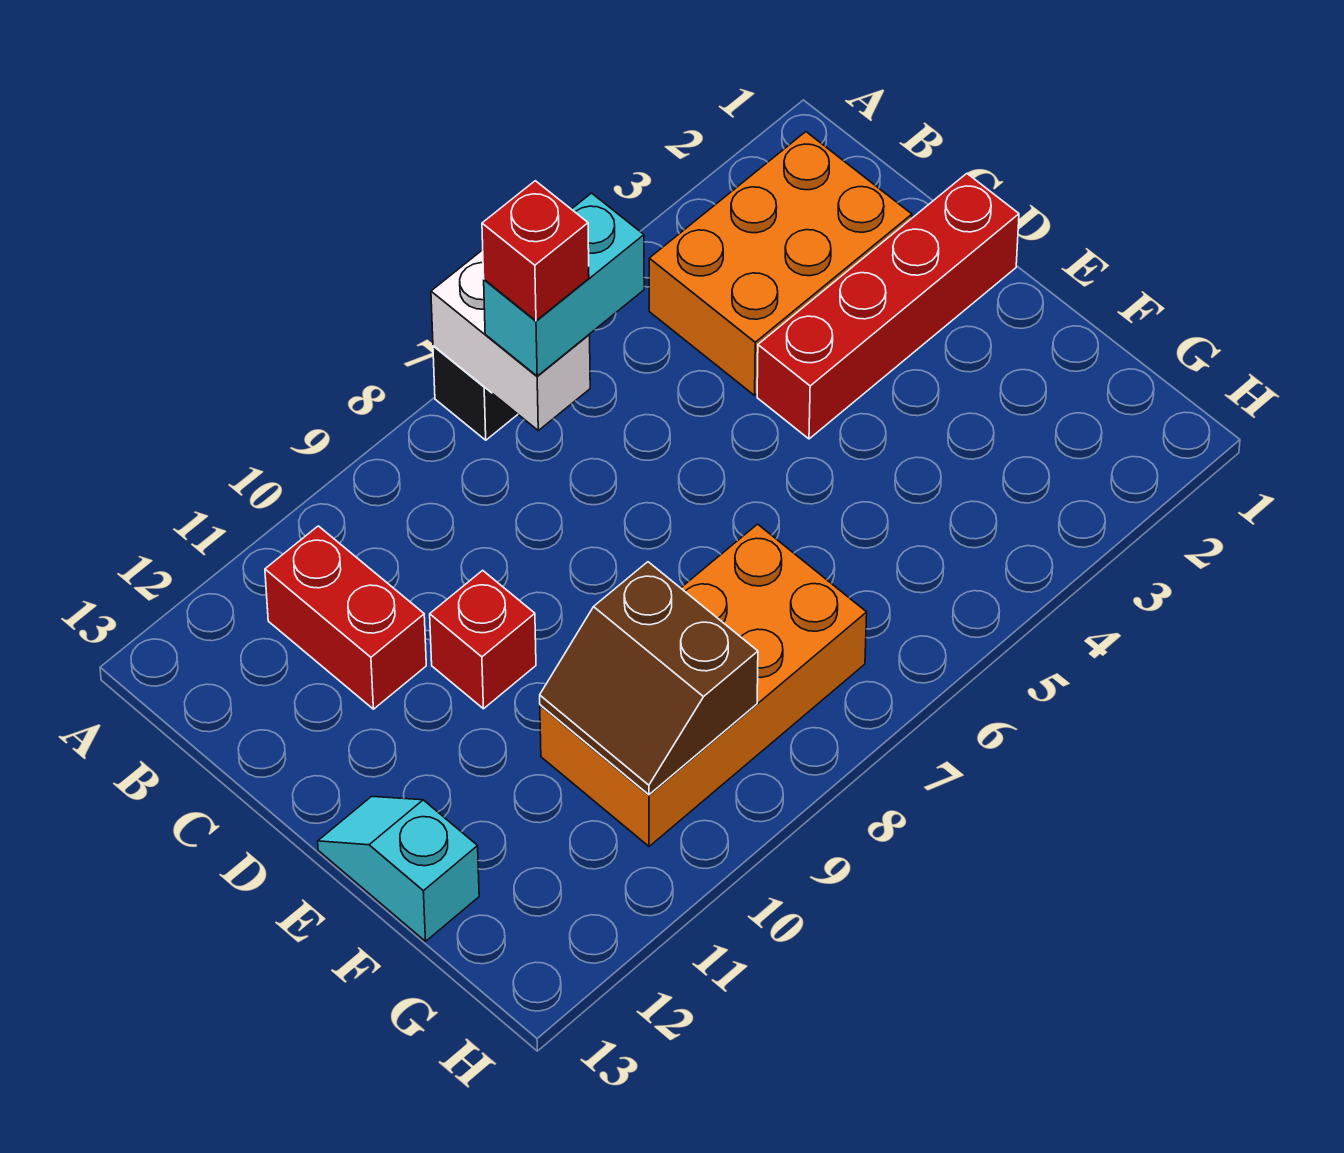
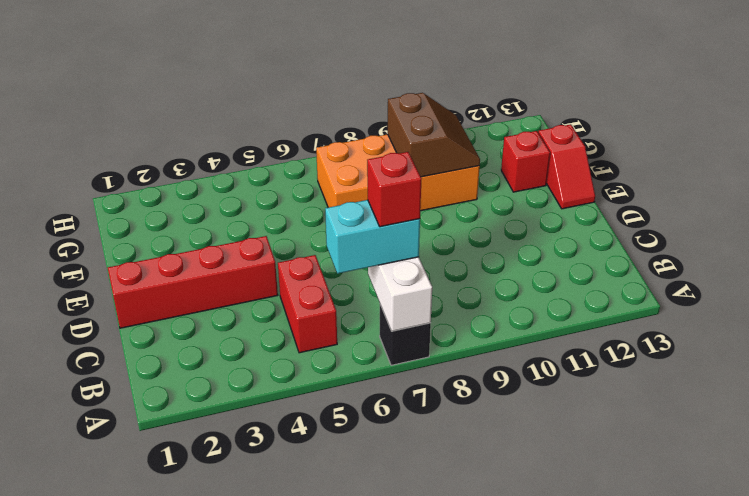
orange brick B2:C4 level 1 -> none
red brick B11:C11 level 1 -> red brick B5:C5 level 1
red brick D10 level 1 -> red brick F12 level 1
cyan slope E13:F13 level 1 top F -> red slope E13:F13 level 1 top F

